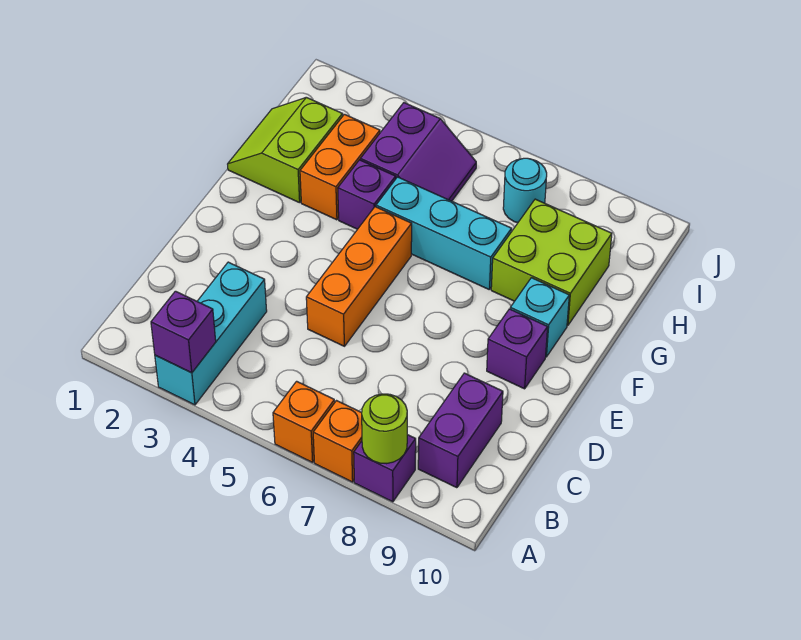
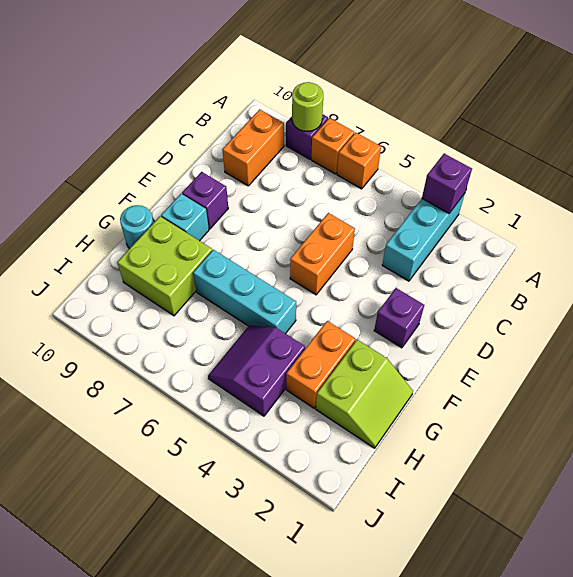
purple brick B9:C9 level 1 -> orange brick B9:C9 level 1
orange brick D5:F5 level 1 -> orange brick D5:E5 level 1
purple brick G4 level 1 -> purple brick E2 level 1
cyan round brick I7 level 1 -> cyan round brick G10 level 1

